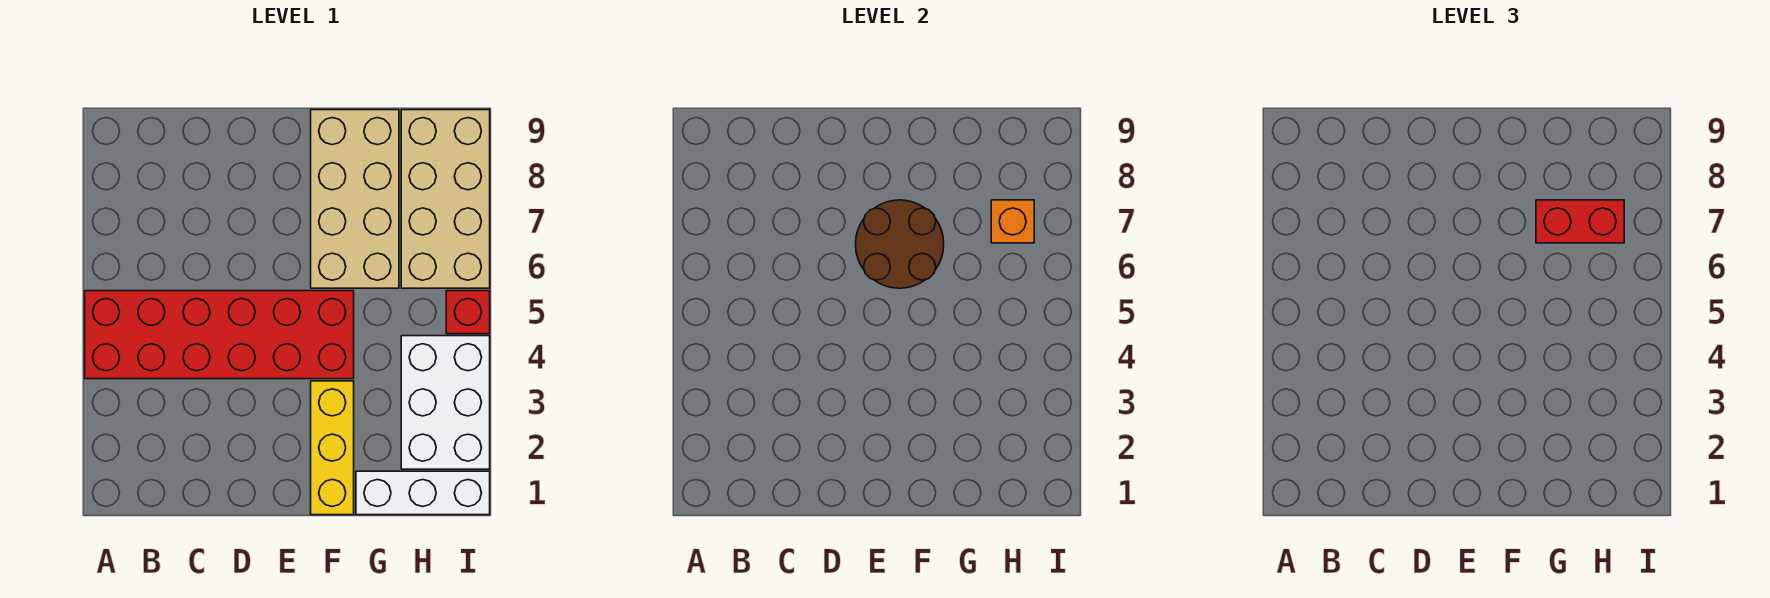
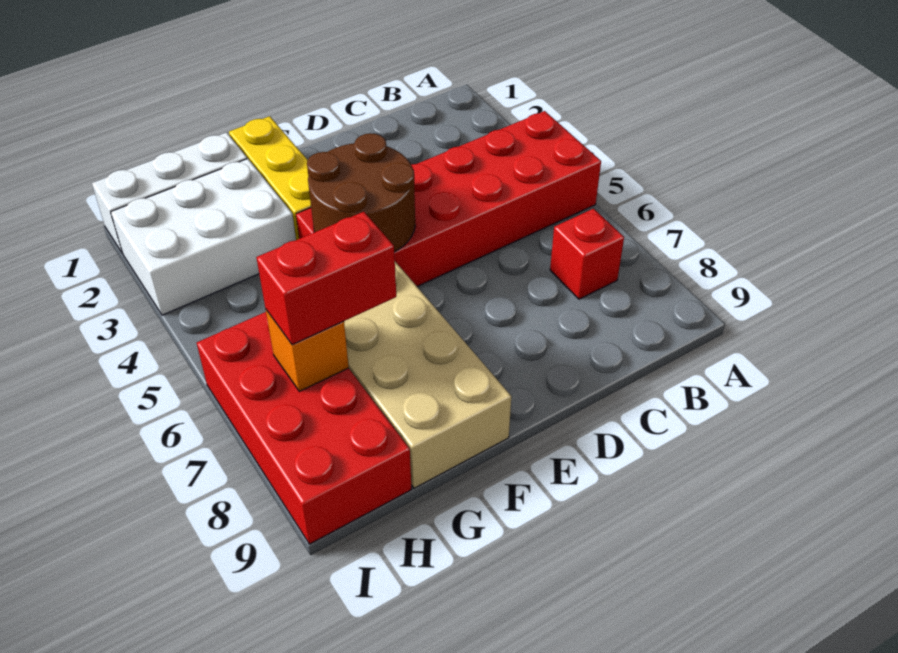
brown round brick E6:F7 level 2 -> brown round brick E4:F5 level 2
white brick H2:I4 level 1 -> white brick G2:I3 level 1
tan brick H6:I9 level 1 -> red brick H6:I9 level 1
red brick I5 level 1 -> red brick B7 level 1

